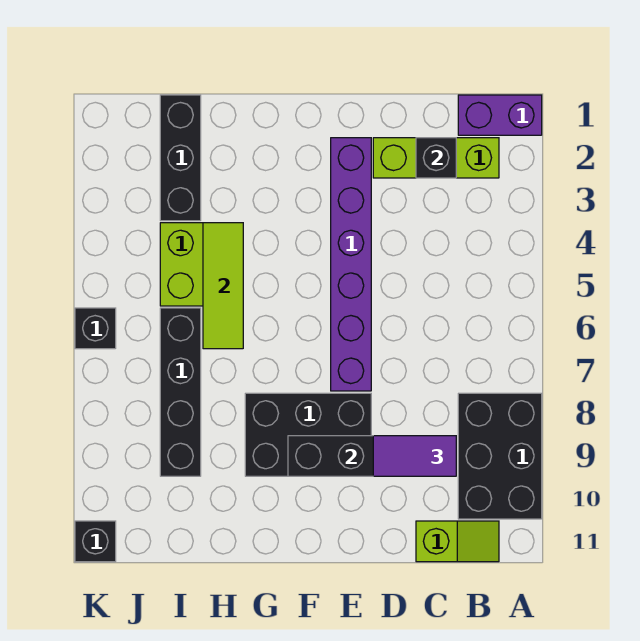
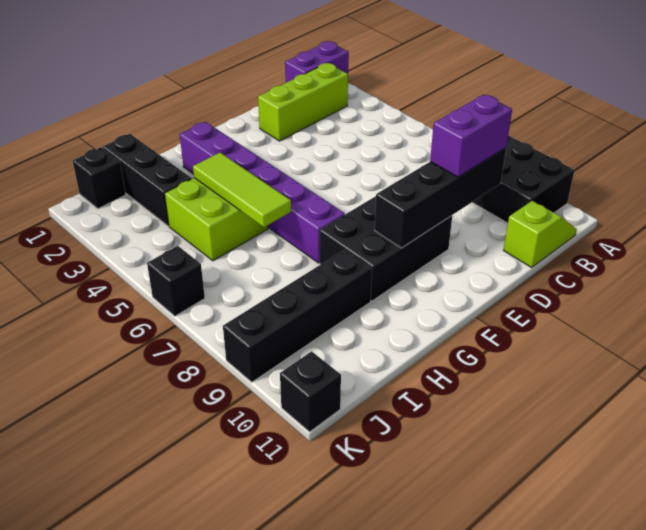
black brick C2 level 2 -> black brick J1 level 1
purple tile C9:D9 level 3 -> purple brick C9:D9 level 3
purple brick E2:E7 level 1 -> purple brick G2:G7 level 1
black brick I6:I9 level 1 -> black brick H9:K9 level 1

